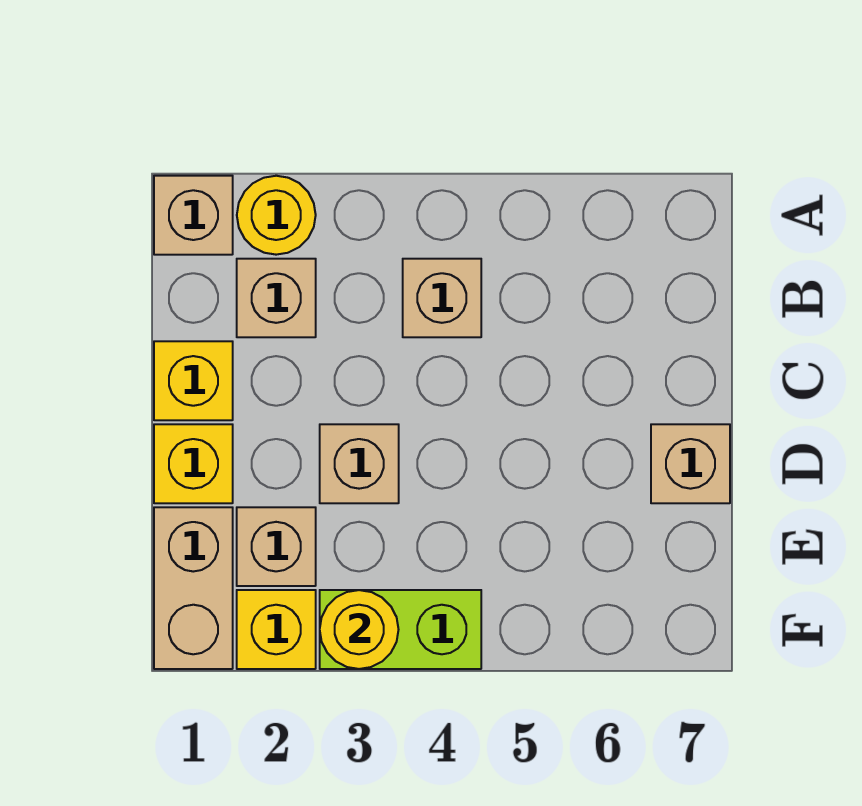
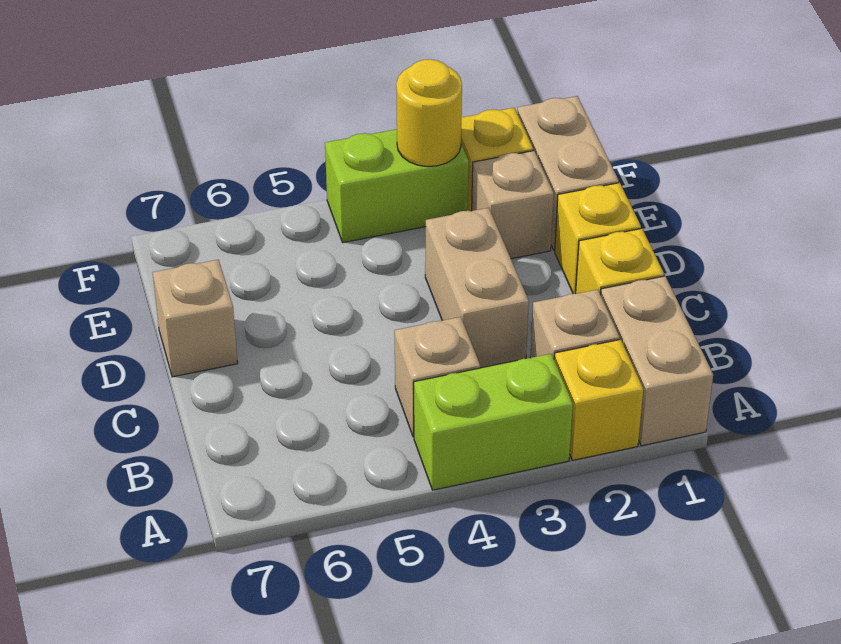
tan brick A1 level 1 -> tan brick A1:B1 level 1
yellow round brick A2 level 1 -> yellow brick A2 level 1
none -> lime brick A3:A4 level 1
tan brick D3 level 1 -> tan brick C3:D3 level 1

